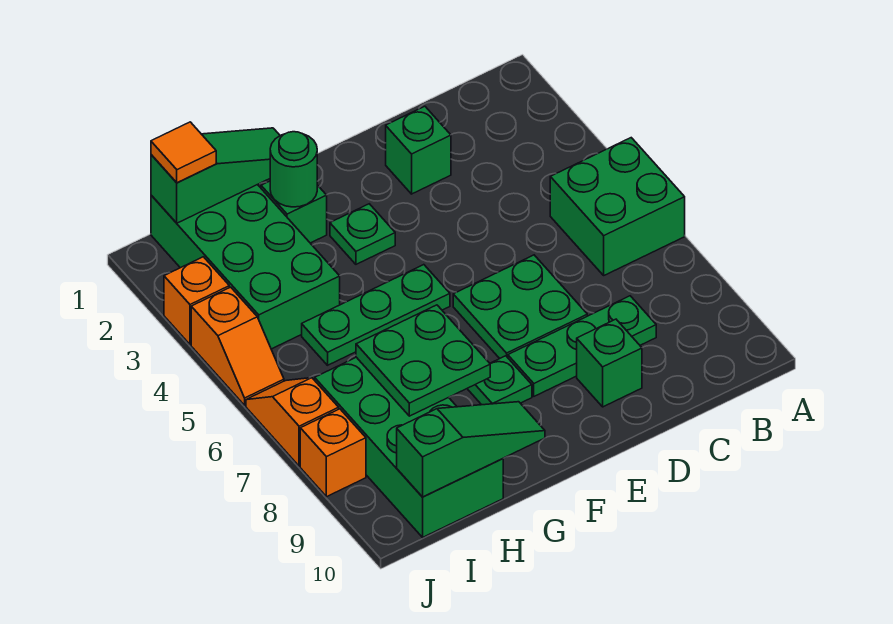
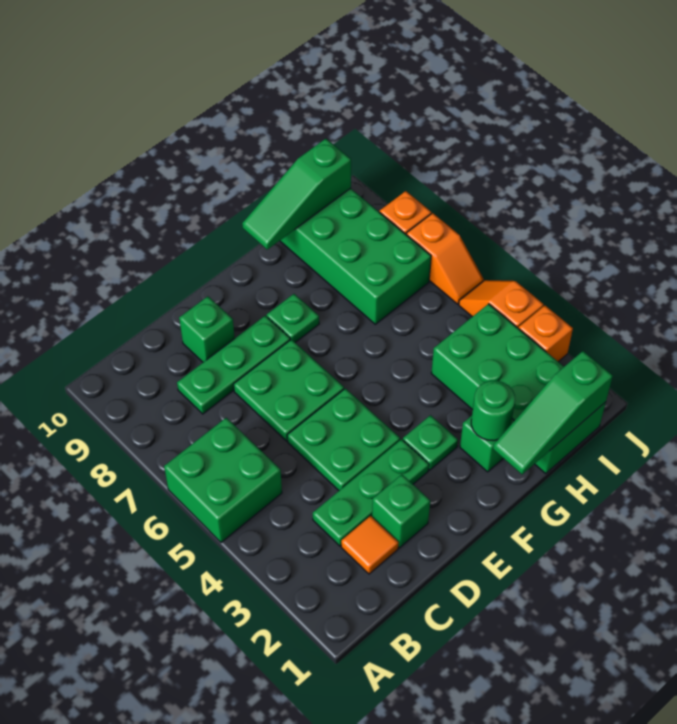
green plate F5:H5 level 1 -> green plate C3:E3 level 1
green plate G7:H8 level 2 -> green plate D4:E5 level 1
orange tile I1 level 3 -> orange tile C2 level 1

